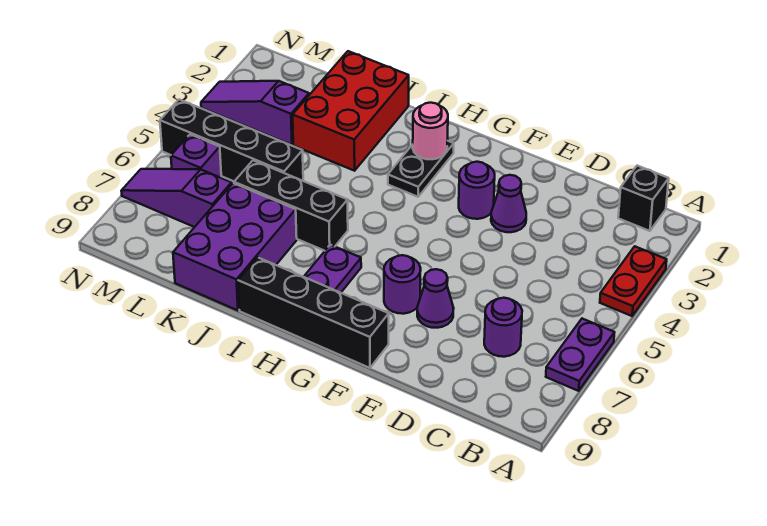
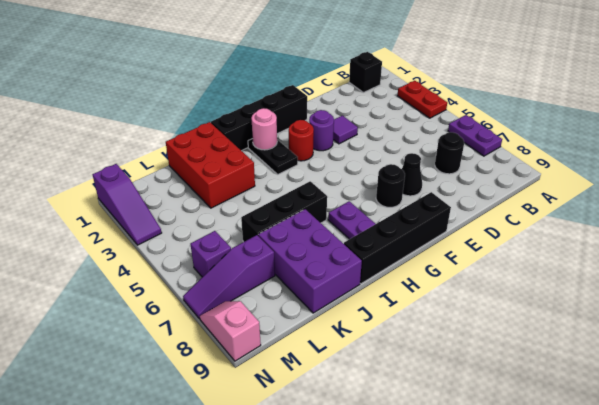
purple round brick C7 level 1 -> black round brick C7 level 1
purple cone E3 level 1 -> purple tile E3 level 1
purple cone E7 level 1 -> black cone E7 level 1
purple round brick F7 level 1 -> black round brick F7 level 1
none -> red round brick G3 level 1
black brick K5:N5 level 1 -> black brick F1:I1 level 1
purple slope L3:N3 level 1 top L -> purple slope N1:N3 level 1 top 1
none -> pink slope N8:N9 level 1 top 9

